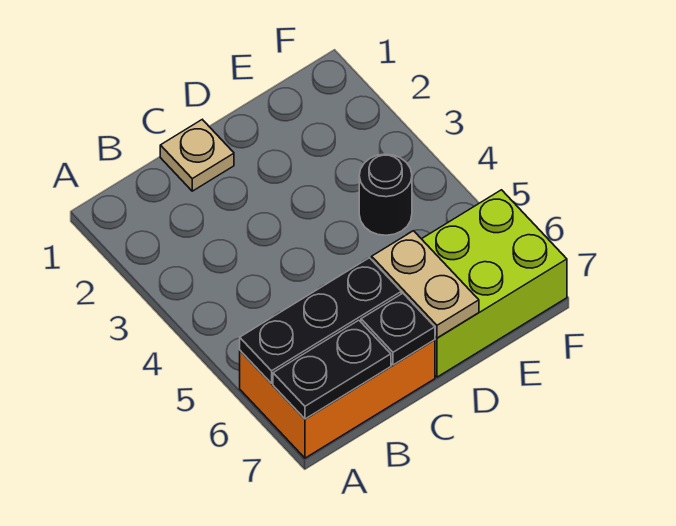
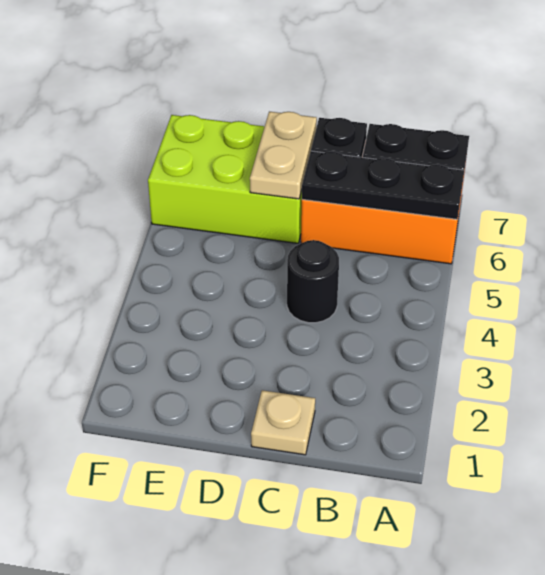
black round brick E4 level 1 -> black round brick C4 level 1

